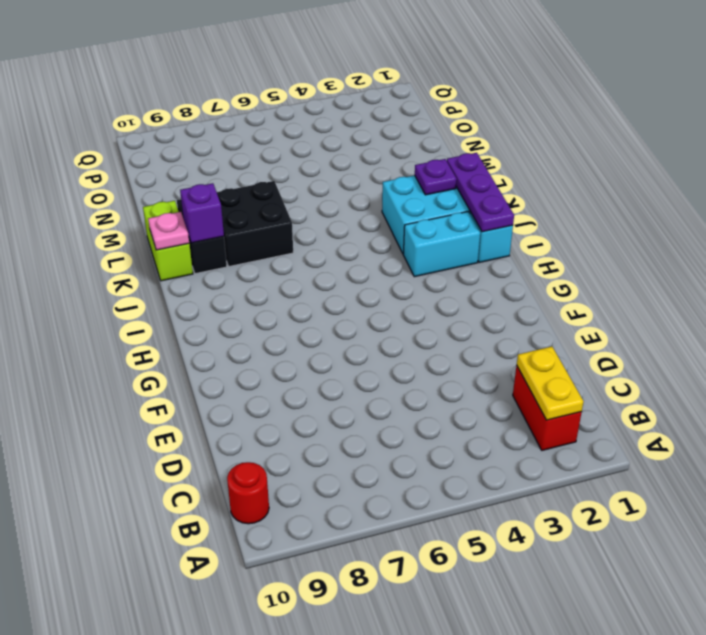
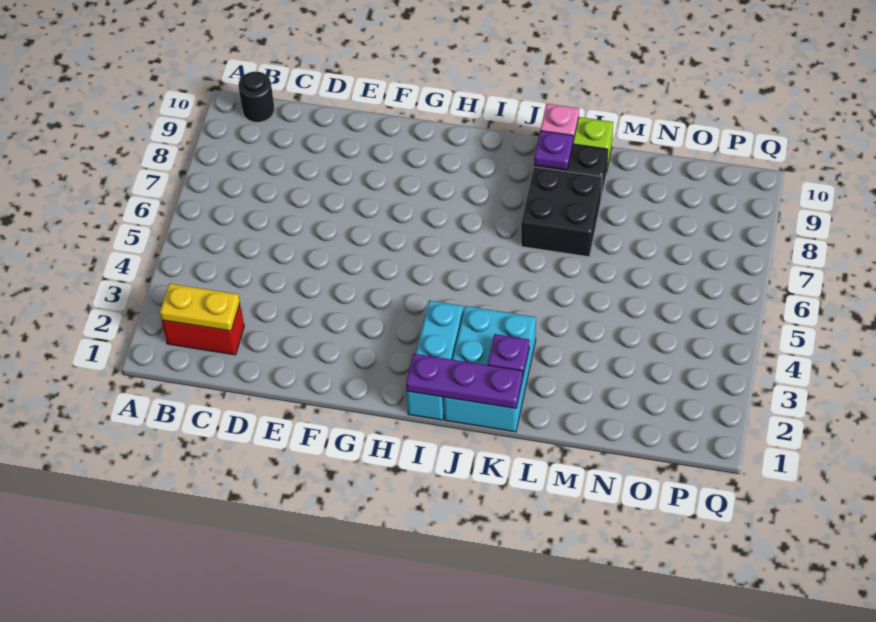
red round brick B10 level 1 -> black round brick B10 level 1
purple brick K9 level 2 -> purple plate K9 level 2

